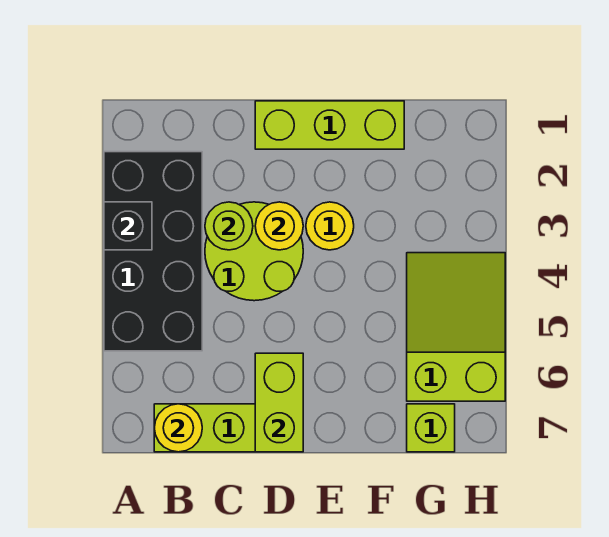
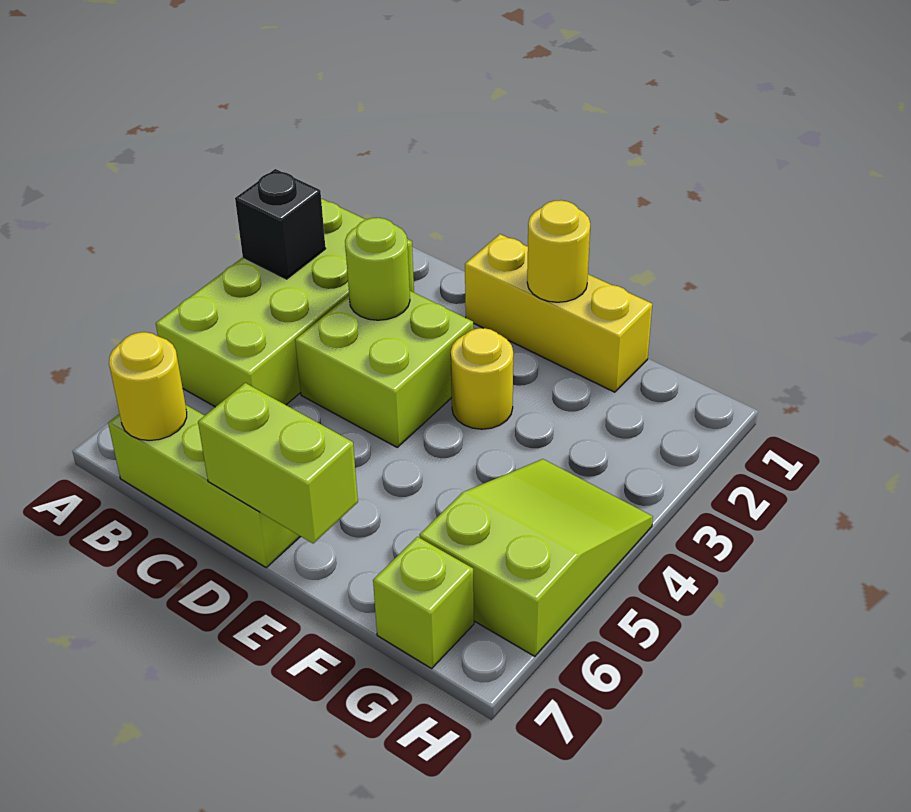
black brick A2:B5 level 1 -> lime brick A2:B5 level 1
lime round brick C3:D4 level 1 -> lime brick C3:D4 level 1
lime brick D1:F1 level 1 -> yellow brick D1:F1 level 1
yellow round brick D3 level 2 -> yellow round brick E1 level 2
lime brick D6:D7 level 2 -> lime brick D7:E7 level 2

